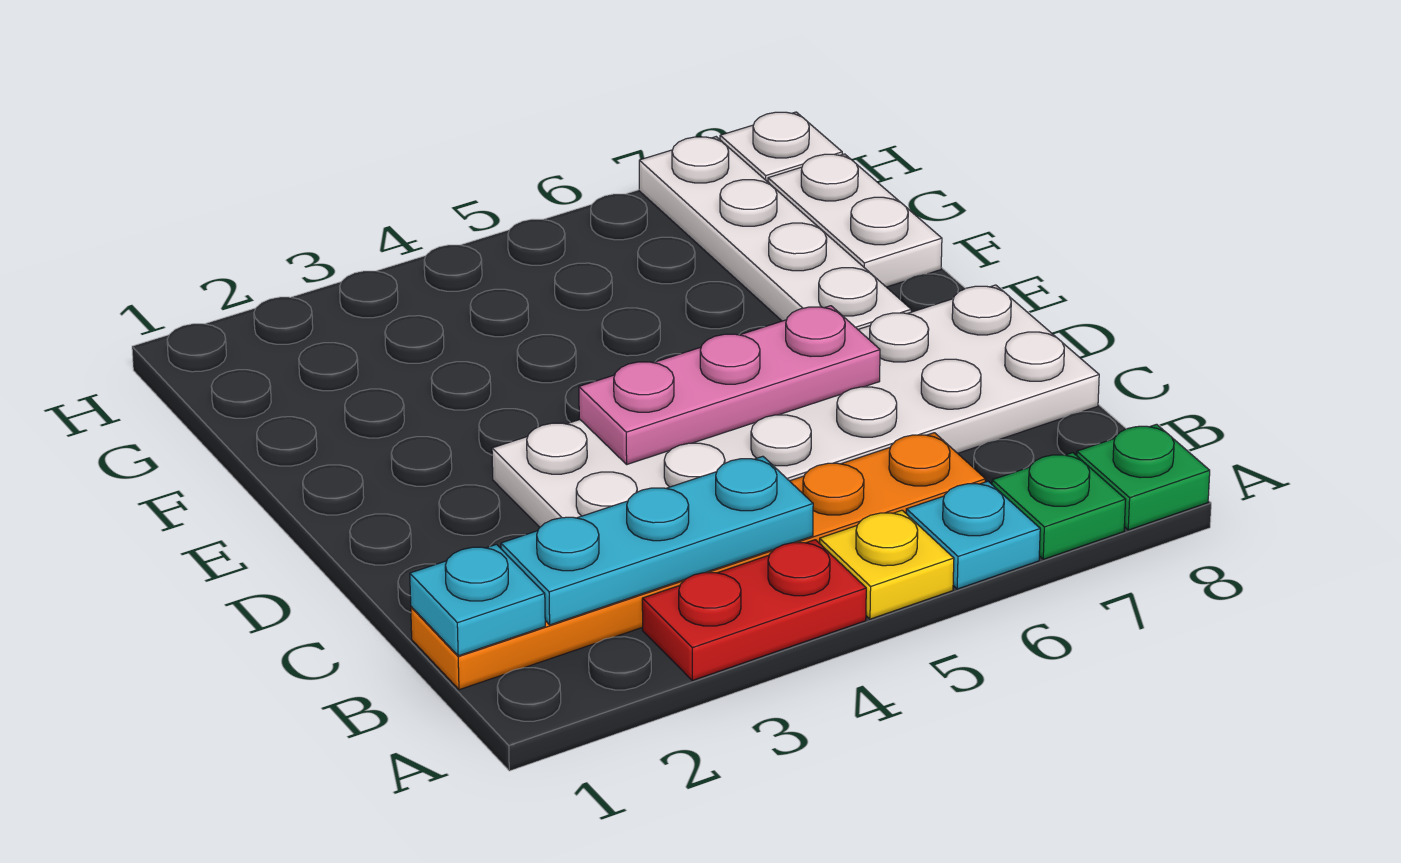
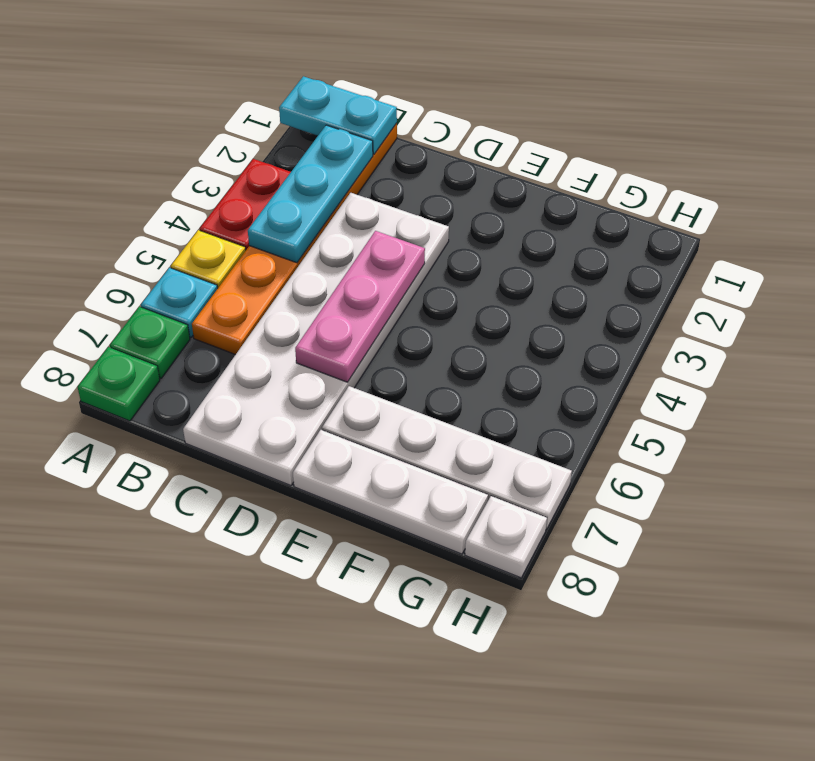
cyan plate B1 level 2 -> cyan plate A1:B1 level 2
white plate F8:G8 level 1 -> white plate E8:G8 level 1

